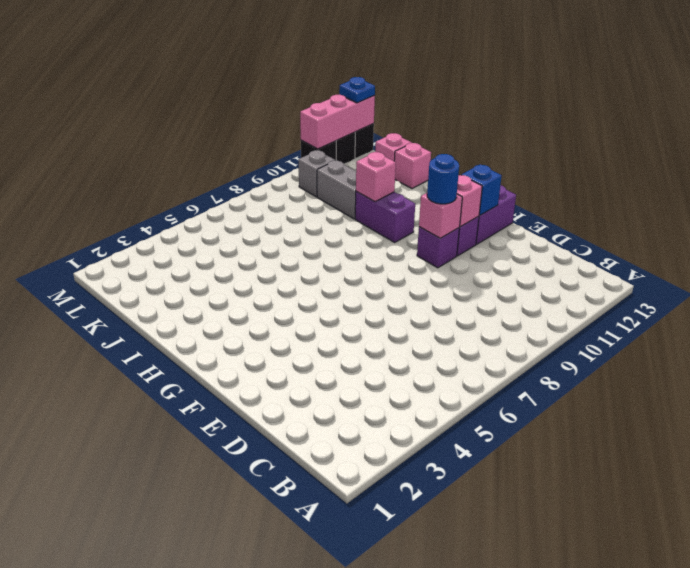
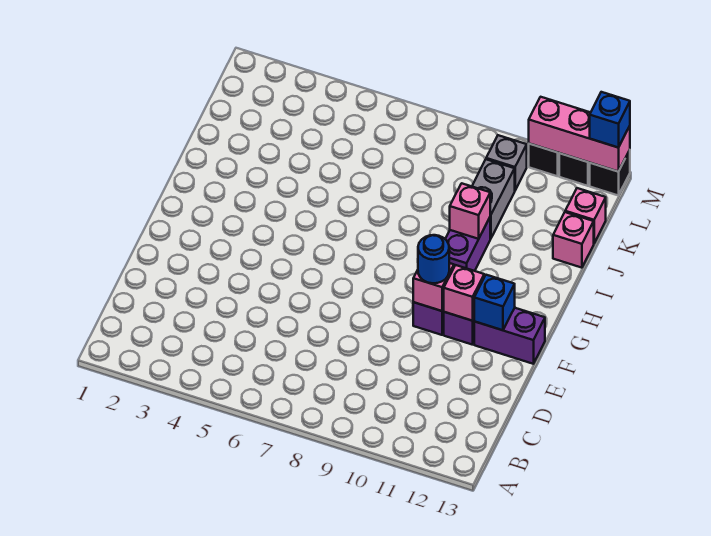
blue plate M13 level 3 -> blue brick M13 level 3

